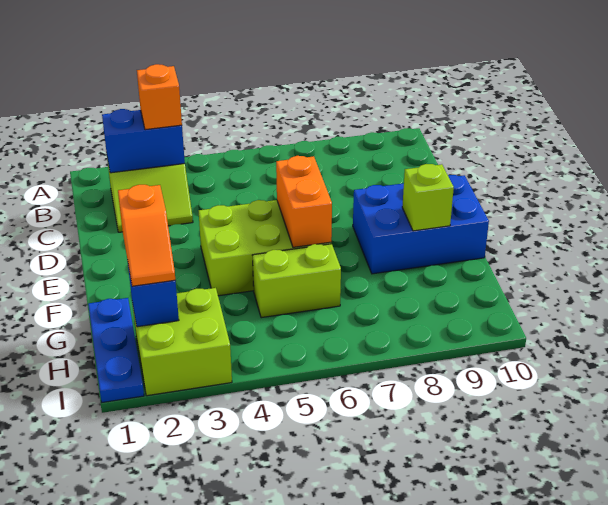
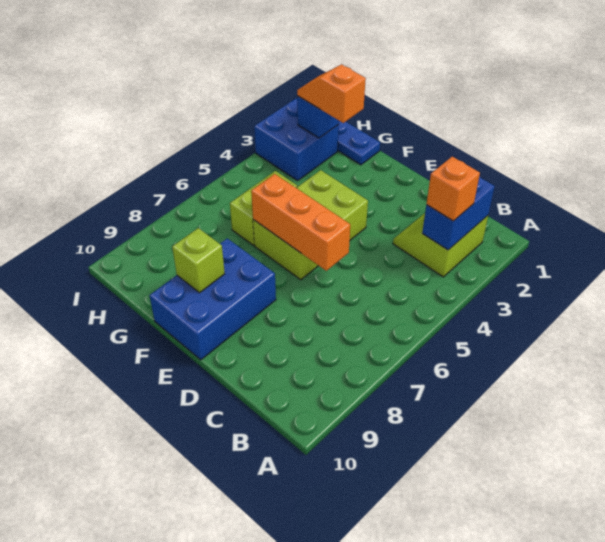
orange brick E6:F6 level 2 -> orange brick D6:F6 level 2
lime brick H2:I3 level 1 -> blue brick H2:I3 level 1

